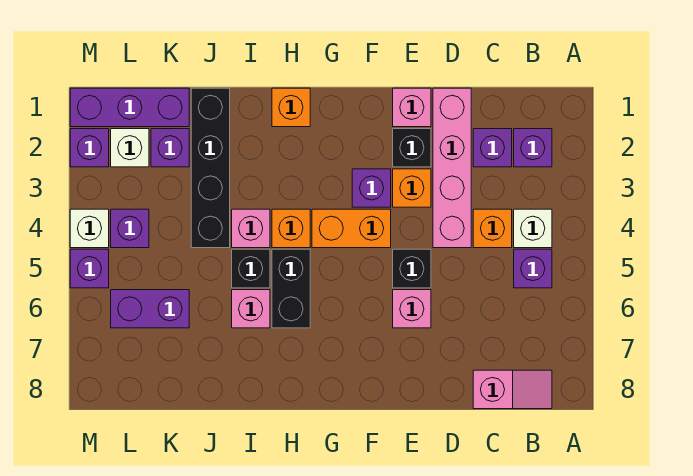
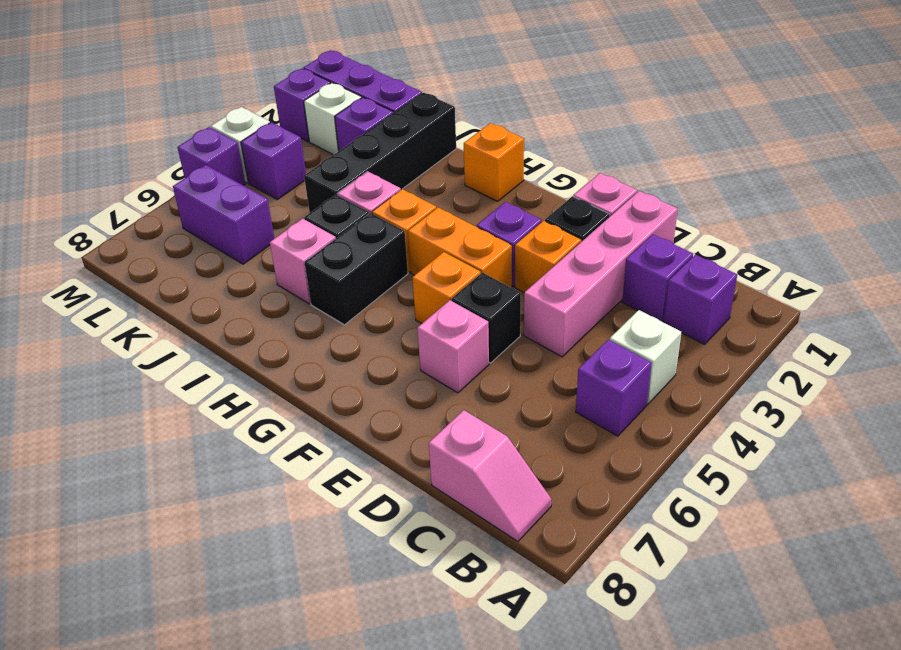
orange brick C4 level 1 -> orange brick F5 level 1

